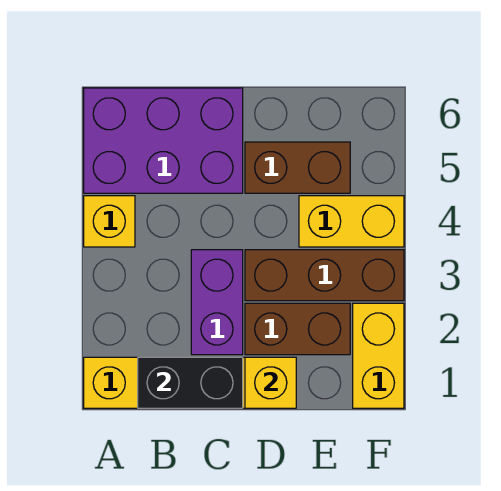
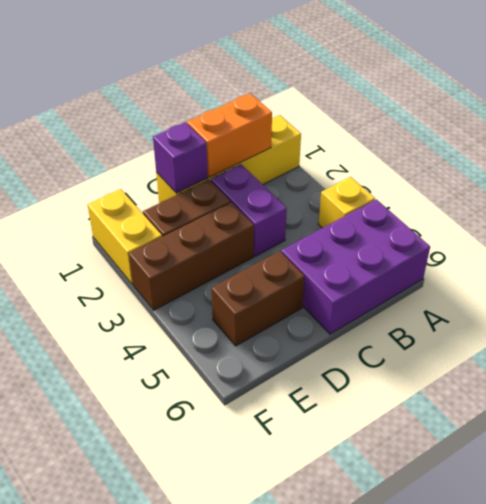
black brick B1:C1 level 2 -> orange brick B1:C1 level 2
yellow brick D1 level 2 -> purple brick D1 level 2
yellow brick E4:F4 level 1 -> none

